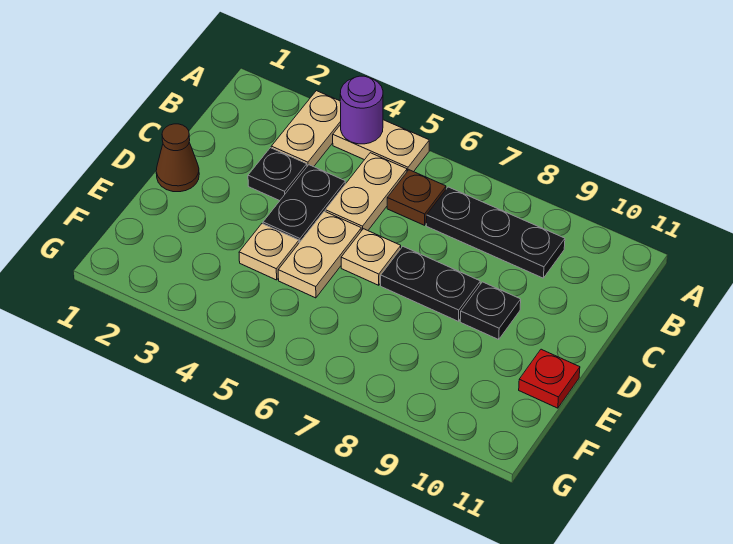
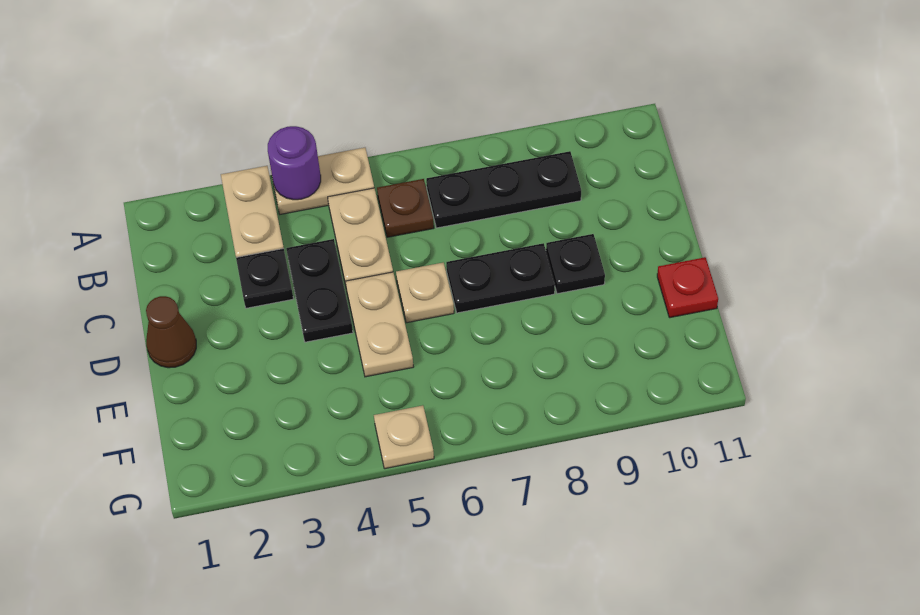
tan plate E4 level 1 -> tan plate G5 level 1

